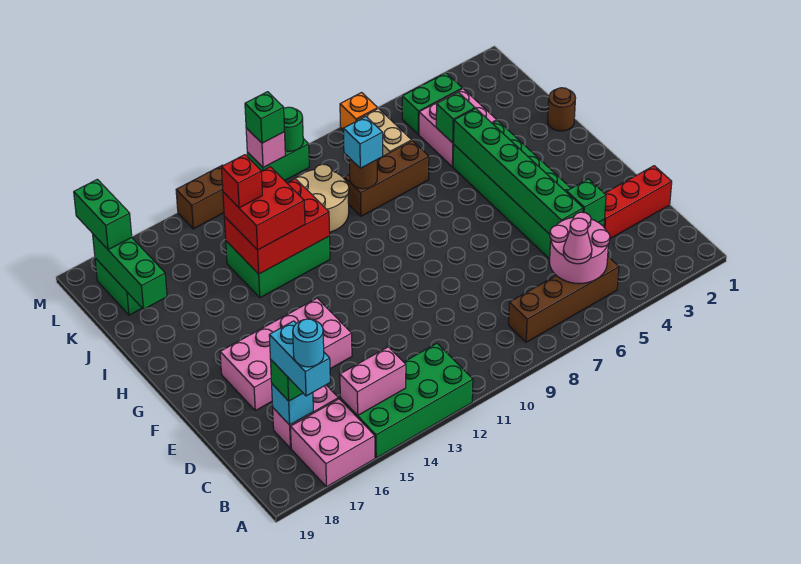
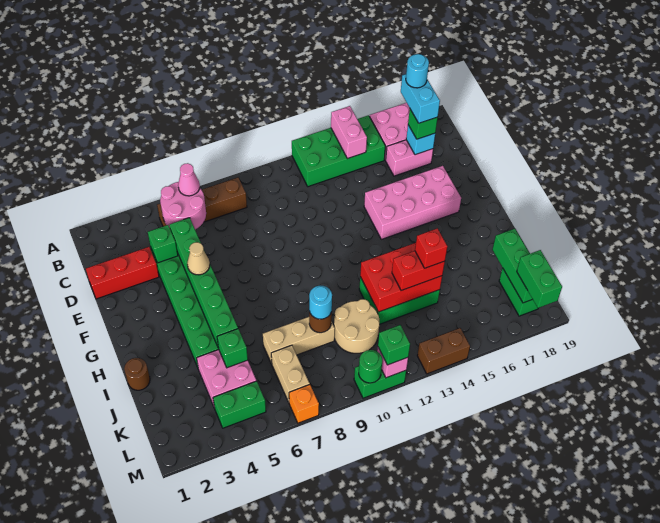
pink brick B14:B15 level 2 -> pink brick A14:B14 level 2
none -> tan cone F5 level 3
red brick I13:J14 level 3 -> red brick J13:J14 level 3
brown brick J7:J9 level 1 -> tan brick J7:J9 level 1
cyan brick J9 level 3 -> cyan round brick J9 level 3

